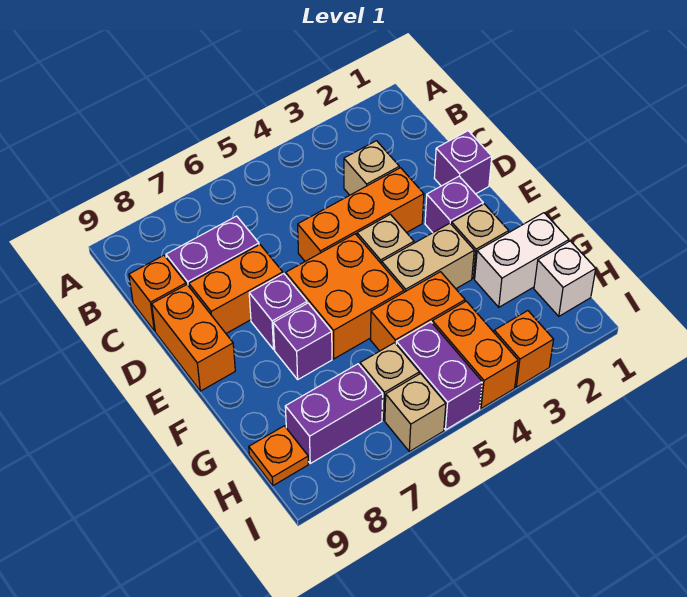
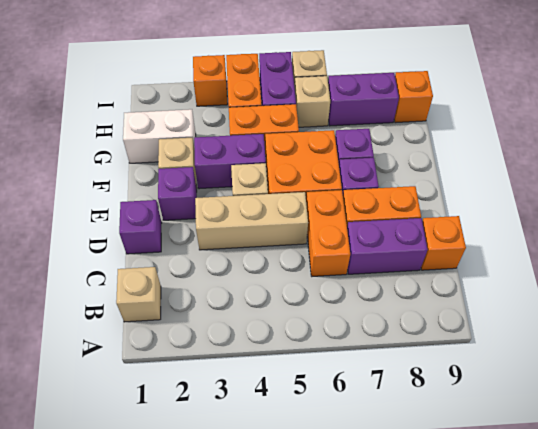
tan brick C3 level 1 -> tan brick B1 level 1
orange brick D3:D5 level 1 -> tan brick D3:D5 level 1
orange brick D9:E9 level 1 -> orange brick C6:D6 level 1
tan brick F3:F4 level 1 -> purple brick F3:F4 level 1
white brick H1 level 1 -> none
orange plate H9 level 1 -> orange brick H9 level 1

